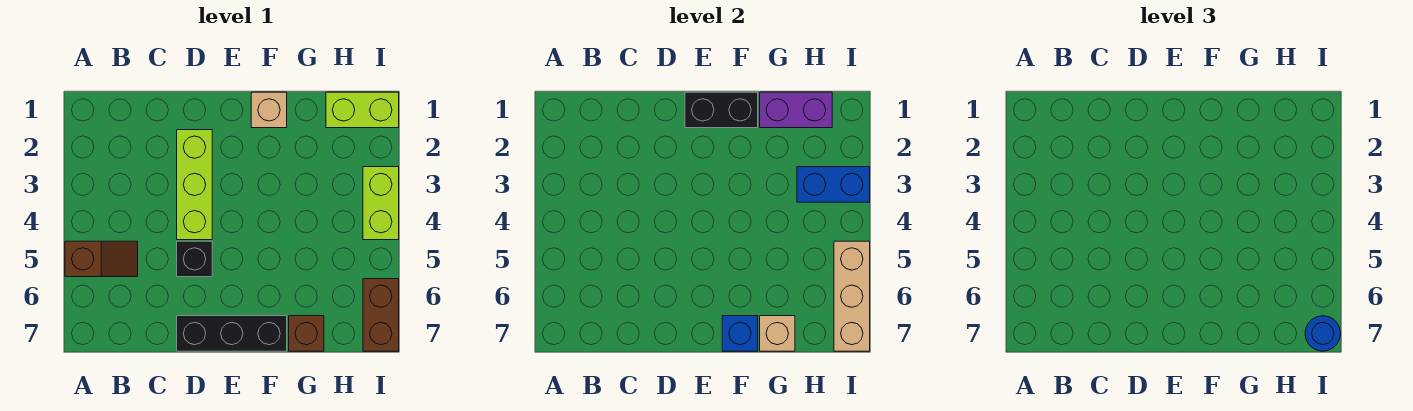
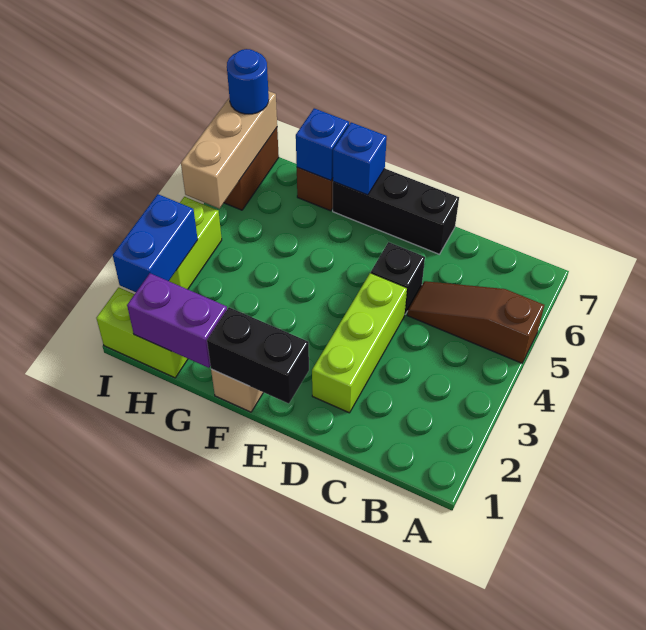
brown slope A5:B5 level 1 top A -> brown slope A5:C5 level 1 top A
tan brick G7 level 2 -> blue brick G7 level 2
blue brick H3:I3 level 2 -> blue brick I2:I3 level 2

